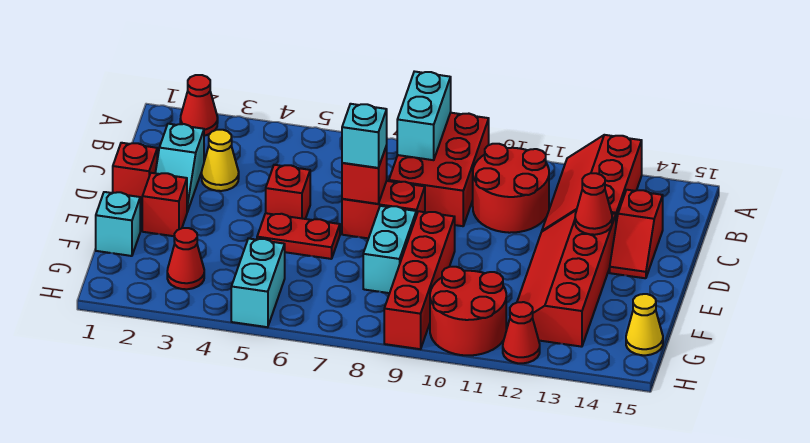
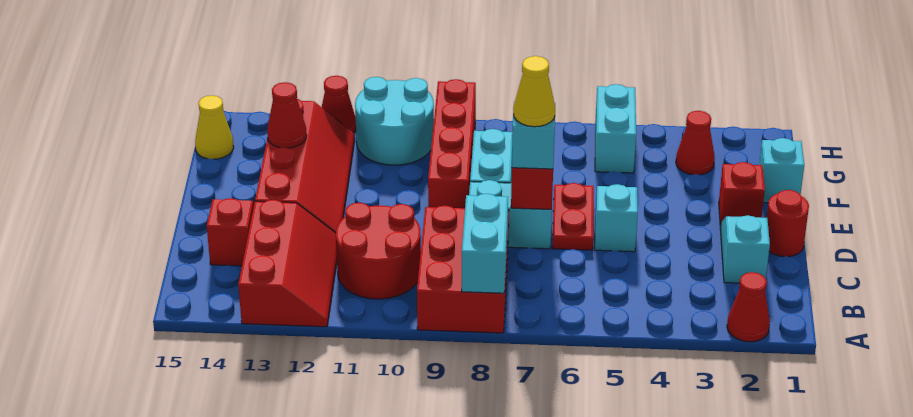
yellow cone C3 level 1 -> yellow cone D7 level 4
red brick D1 level 1 -> red round brick D1 level 1
red brick D5 level 1 -> cyan brick D5 level 1
red brick D7:D8 level 1 -> cyan brick D7:D8 level 1
red cone D13 level 2 -> red cone F13 level 2
red plate E5:E6 level 1 -> red plate D6:E6 level 1
red round brick G10:H11 level 1 -> cyan round brick G10:H11 level 1

